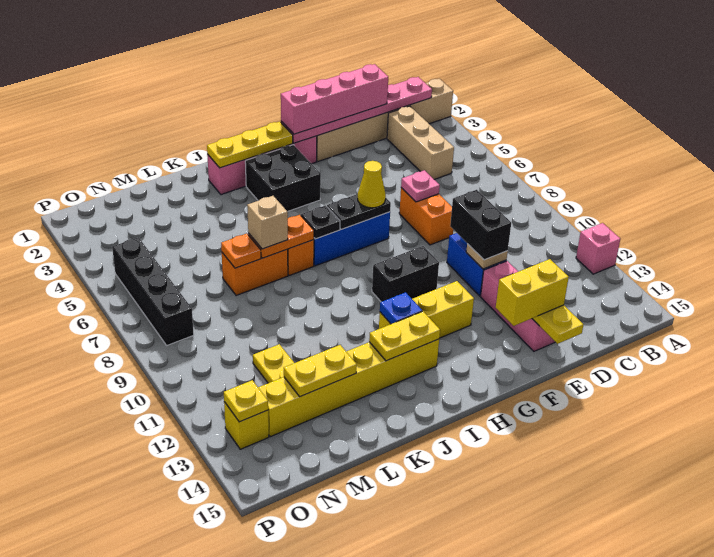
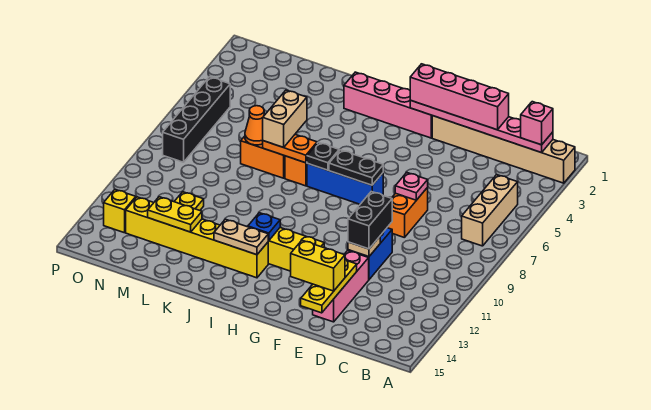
pink brick A12 level 1 -> pink brick B2 level 3
tan brick C3:C5 level 1 -> tan brick B5:B7 level 1
yellow cone G7 level 3 -> none
black brick G10:H10 level 1 -> none
yellow plate H2:J2 level 2 -> none
black brick H3:I4 level 1 -> none
yellow plate I13:J13 level 2 -> tan plate I13:J13 level 2
tan brick K7 level 3 -> tan brick K6:K7 level 3
orange plate L7 level 2 -> orange cone L7 level 2
yellow plate O13 level 2 -> none

